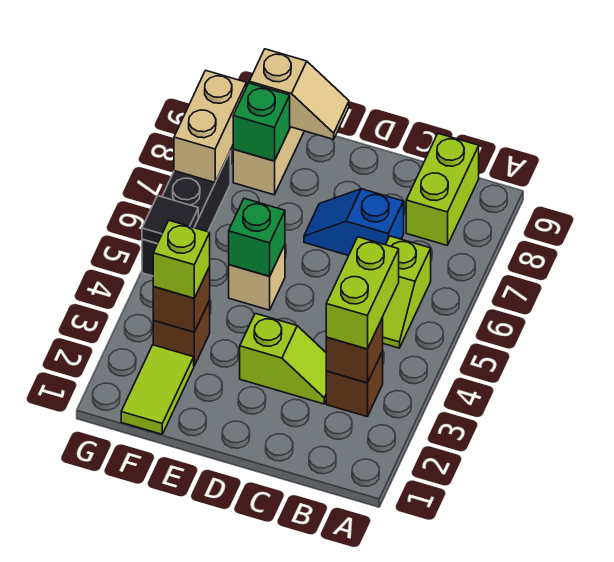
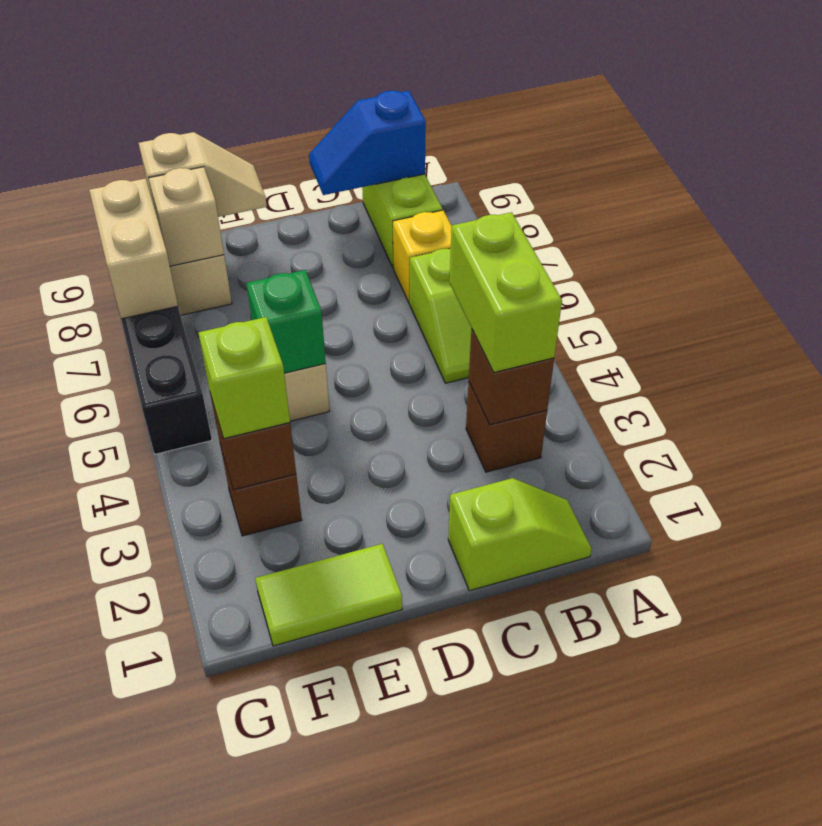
none -> yellow brick B7 level 1
lime slope C3:D3 level 1 top D -> lime slope B1:C1 level 1 top C
blue slope C7:D7 level 1 top C -> blue slope B9:C9 level 2 top B
lime tile F1:F2 level 1 -> lime tile E1:F1 level 1
green brick F8 level 2 -> tan brick F8 level 2
black tile G5 level 2 -> none

